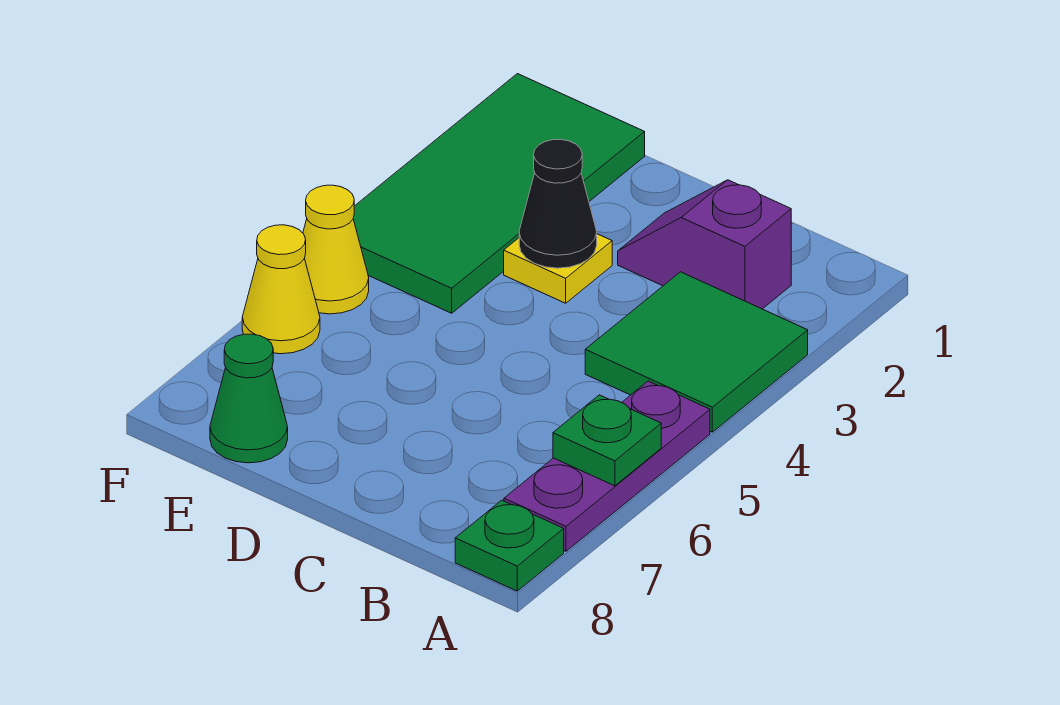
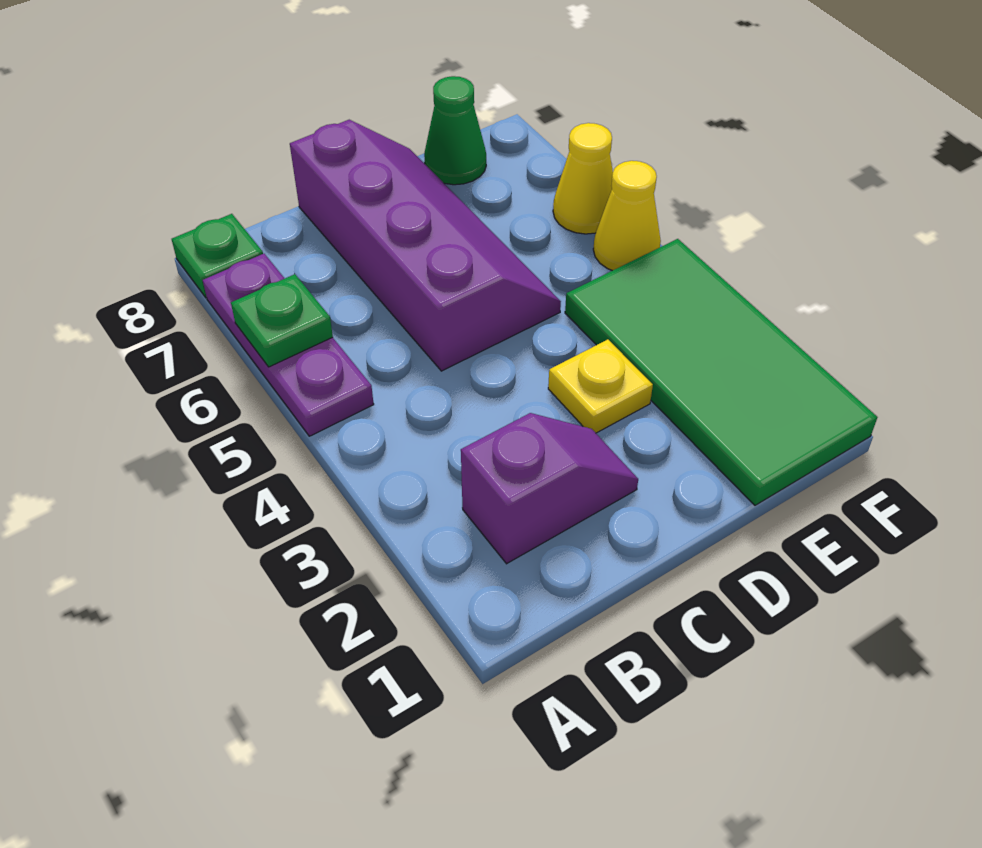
green tile A3:B4 level 1 -> none
none -> purple slope C5:D8 level 1 top C
black cone D3 level 2 -> none

